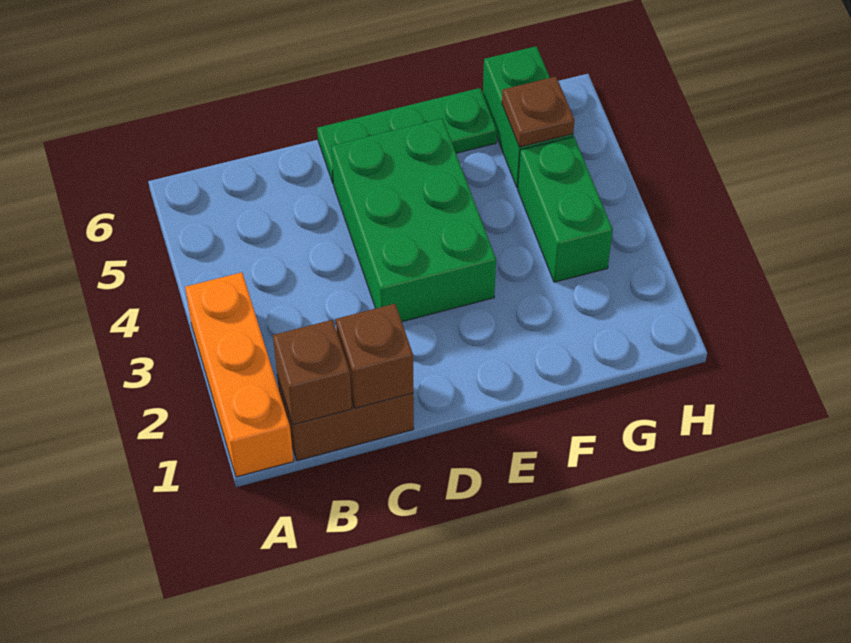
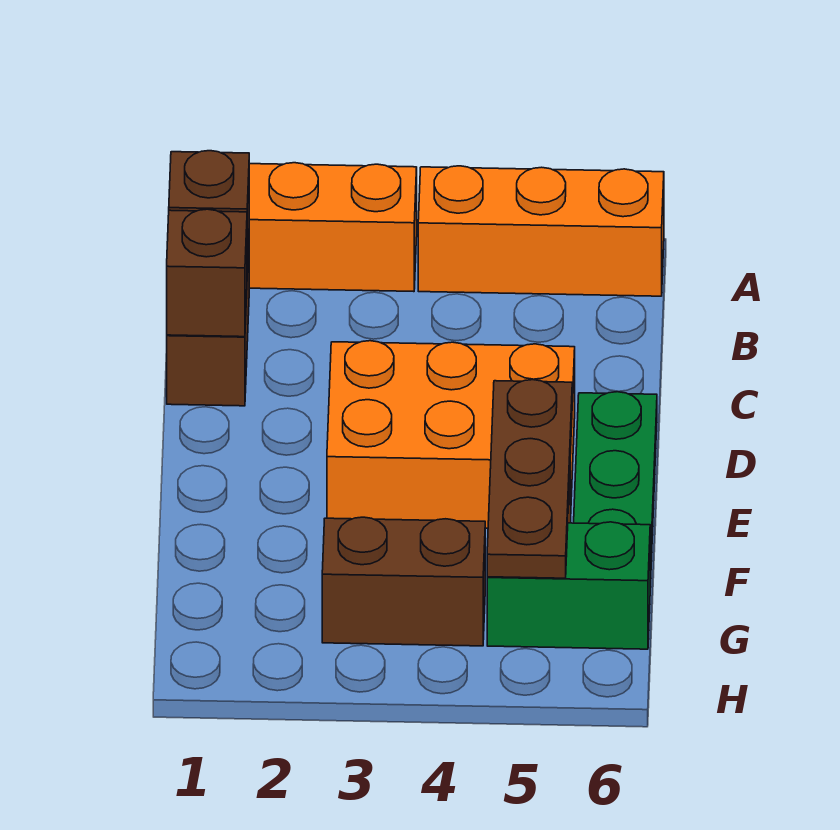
none -> orange brick A4:A6 level 1
green brick D3:E5 level 1 -> orange brick D3:E5 level 1
green brick G3:G4 level 1 -> brown brick G3:G4 level 1
brown plate G5 level 2 -> brown plate E5:G5 level 2

